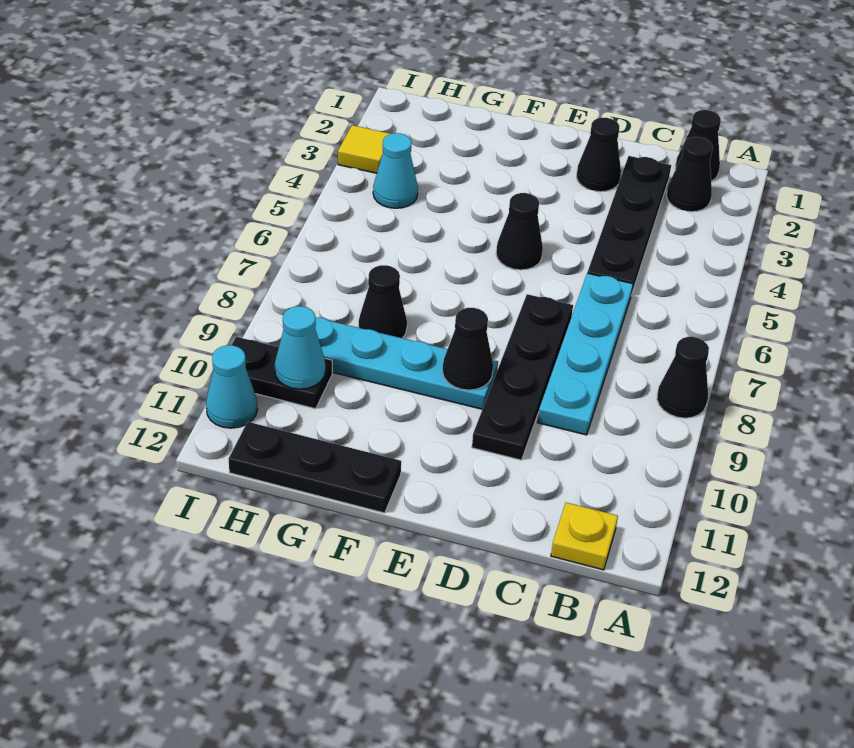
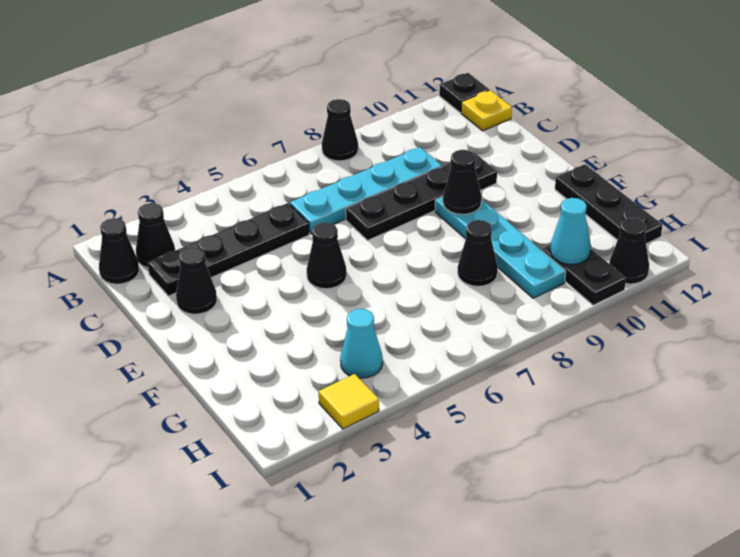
none -> black plate A12 level 1
cyan cone I11 level 1 -> black cone I11 level 1

